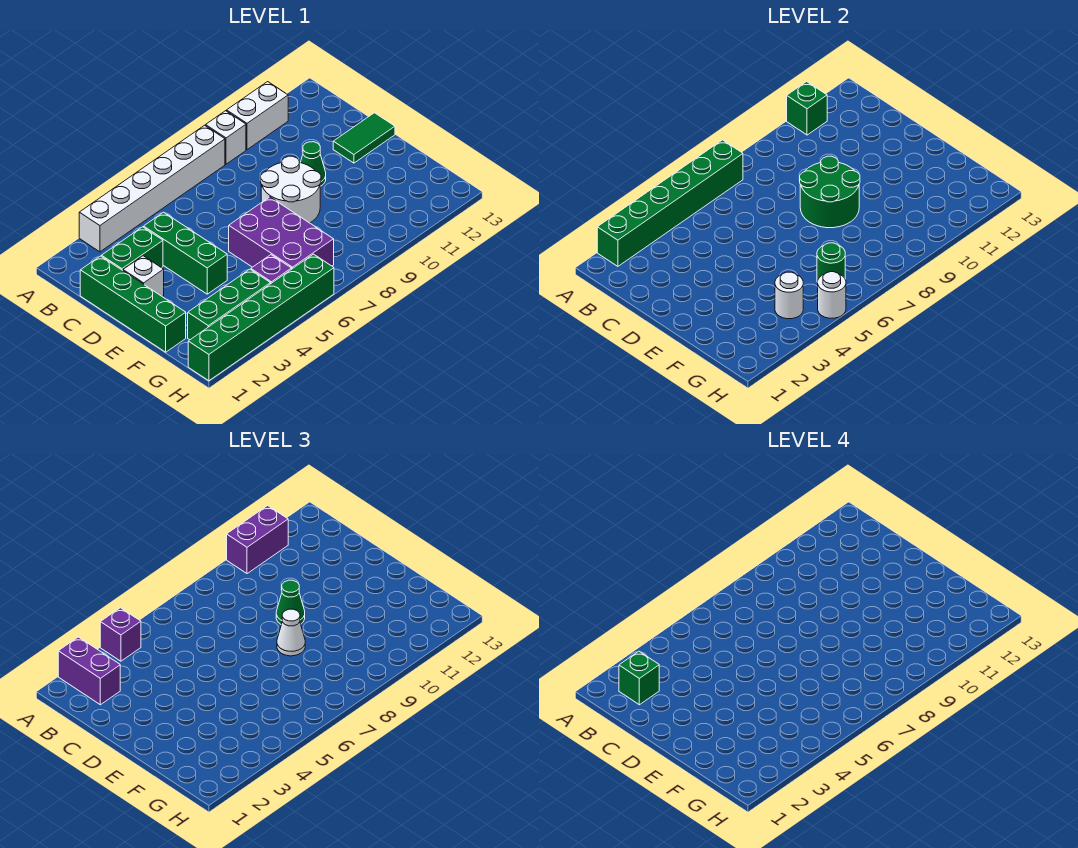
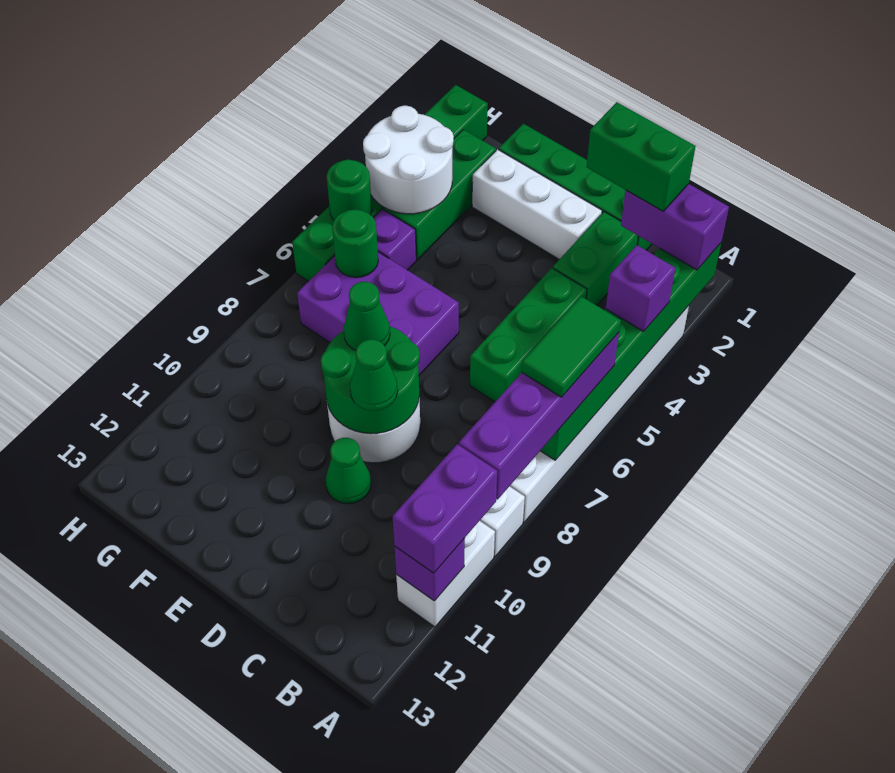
none -> purple brick A6:A9 level 3
green brick A11 level 2 -> purple brick A11 level 2
green brick B2 level 4 -> green brick B2:C2 level 4
green brick C4:E4 level 1 -> green brick C4:C6 level 1
white brick D2 level 1 -> white brick D2:F2 level 1
green tile D12:D13 level 1 -> green tile A6:A7 level 4
white cone E8 level 3 -> green cone E8 level 3
white round brick G4 level 2 -> white round brick G3:H4 level 2
white round brick H5 level 2 -> green round brick H5 level 2

